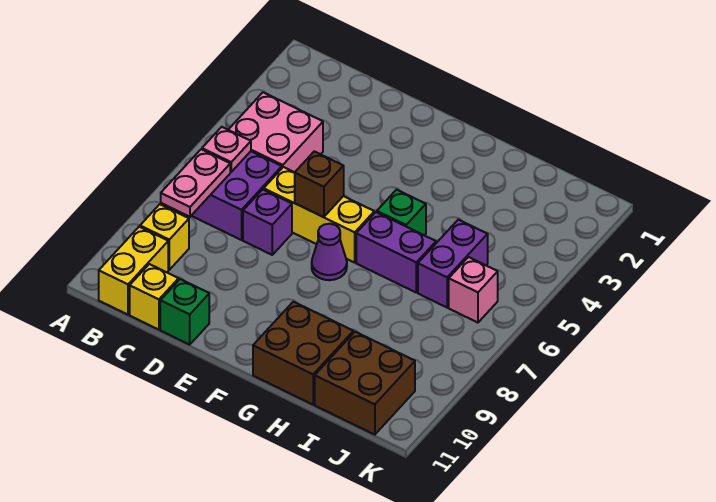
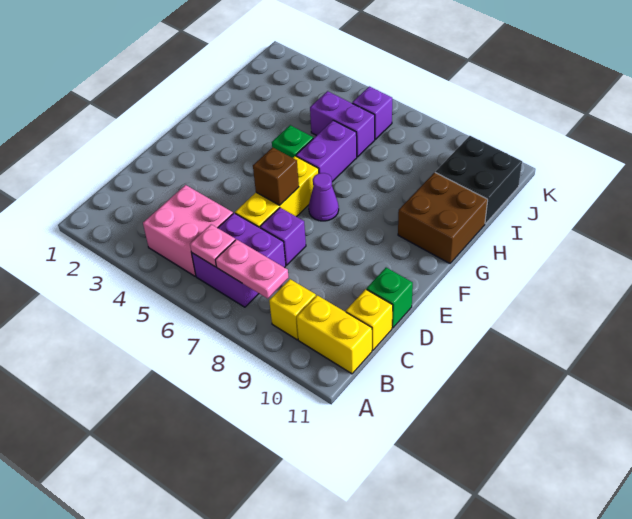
brown brick I10:J11 level 1 -> black brick I10:J11 level 1
pink brick J6 level 1 -> purple brick J6 level 1

